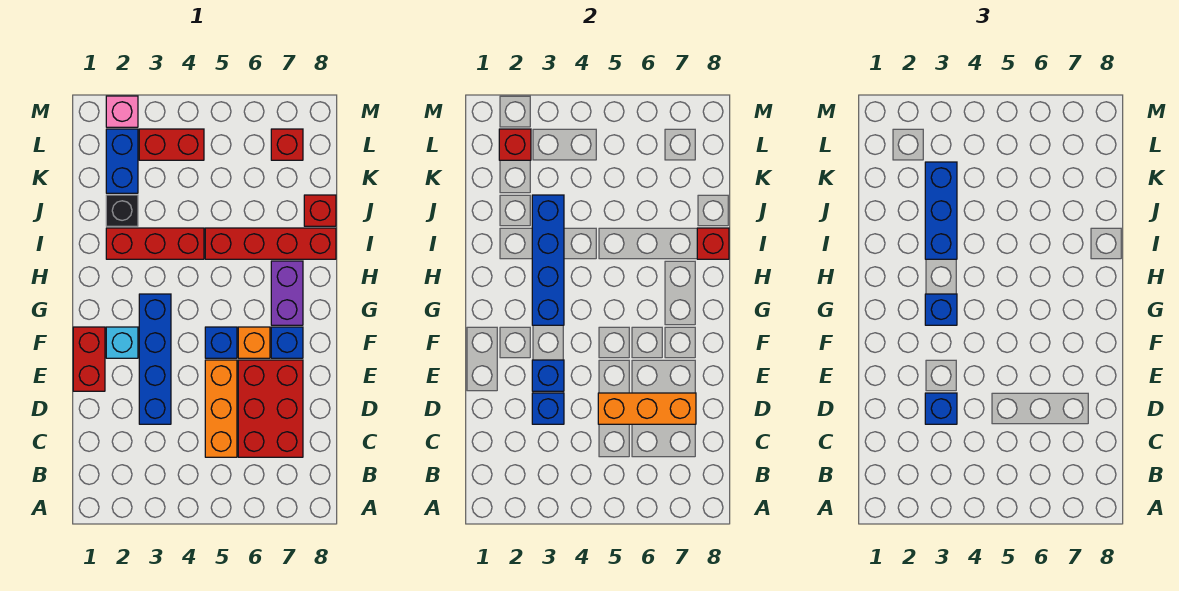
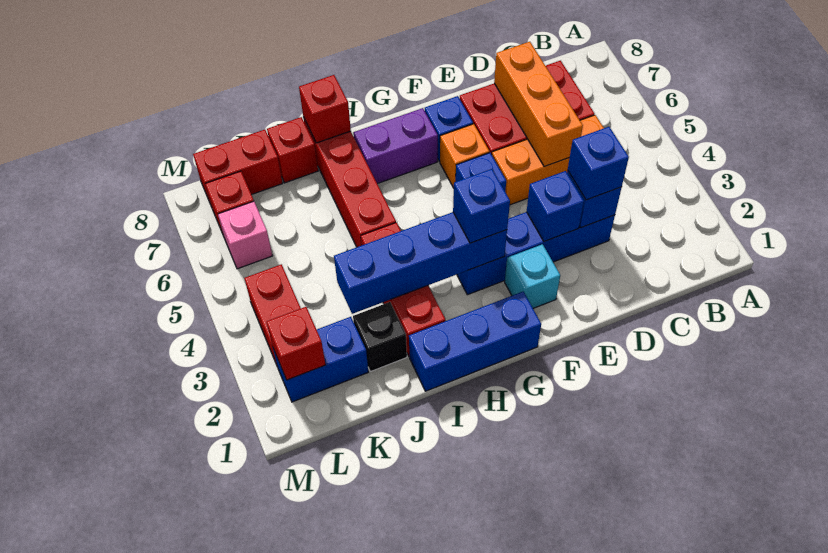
red brick E1:F1 level 1 -> red brick K8:L8 level 1
blue brick I3:K3 level 3 -> blue brick G1:I1 level 1
pink brick M2 level 1 -> pink brick L6 level 1

